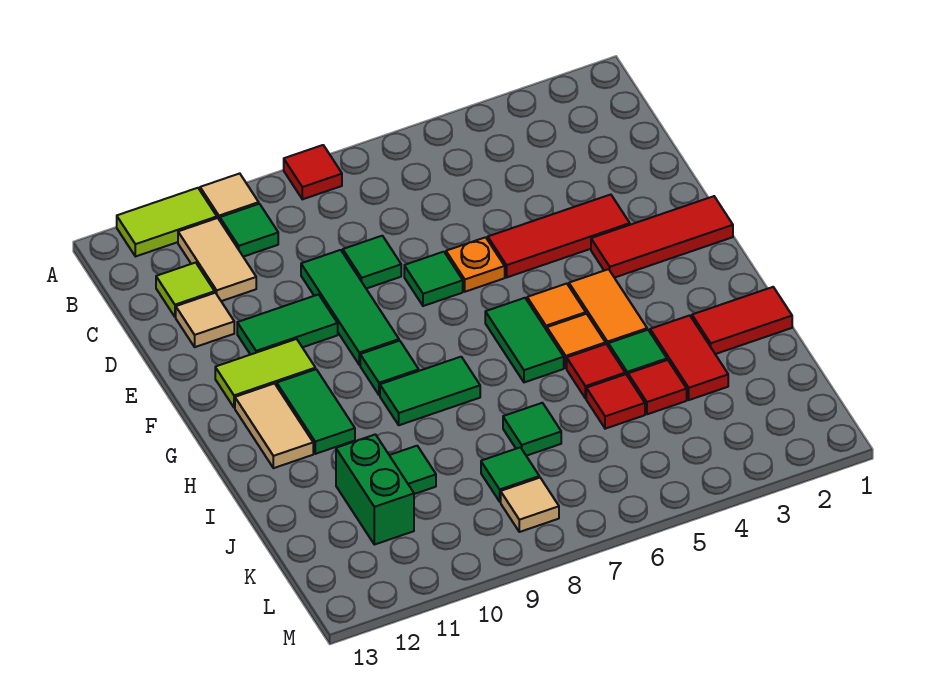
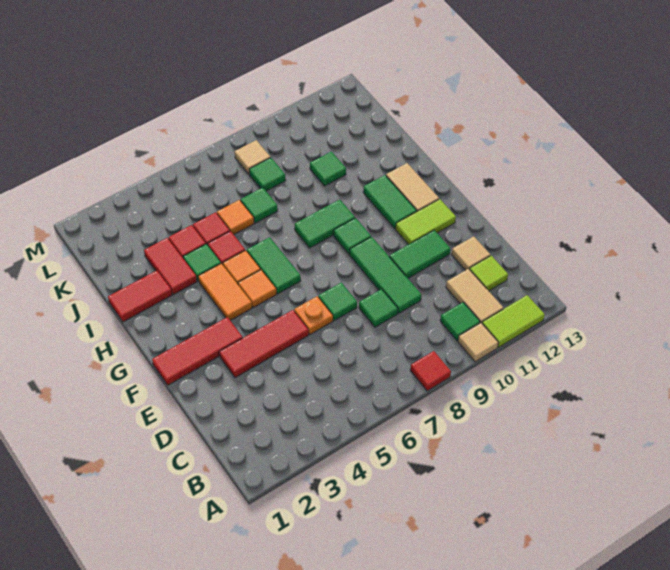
none -> orange tile J6 level 1
green brick J11:K11 level 1 -> none

